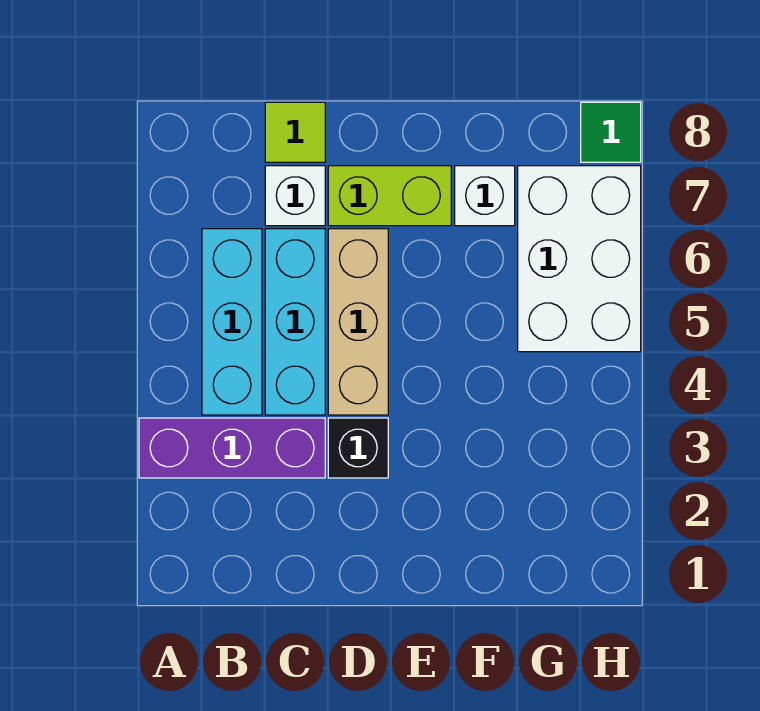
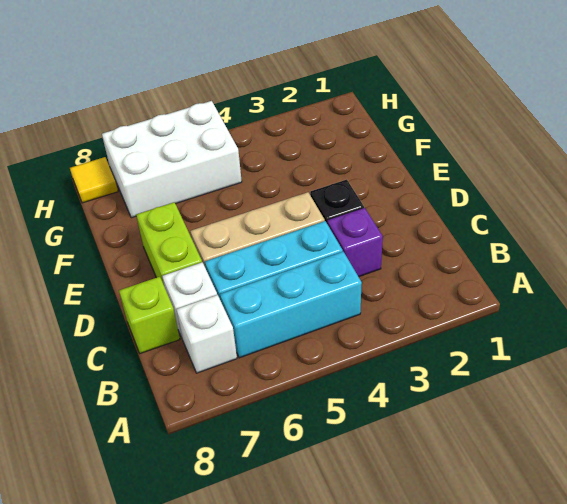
purple brick A3:C3 level 1 -> purple brick C3 level 1
lime tile C8 level 1 -> lime brick C8 level 1
white brick F7 level 1 -> white brick B7 level 1
green tile H8 level 1 -> yellow tile H8 level 1

